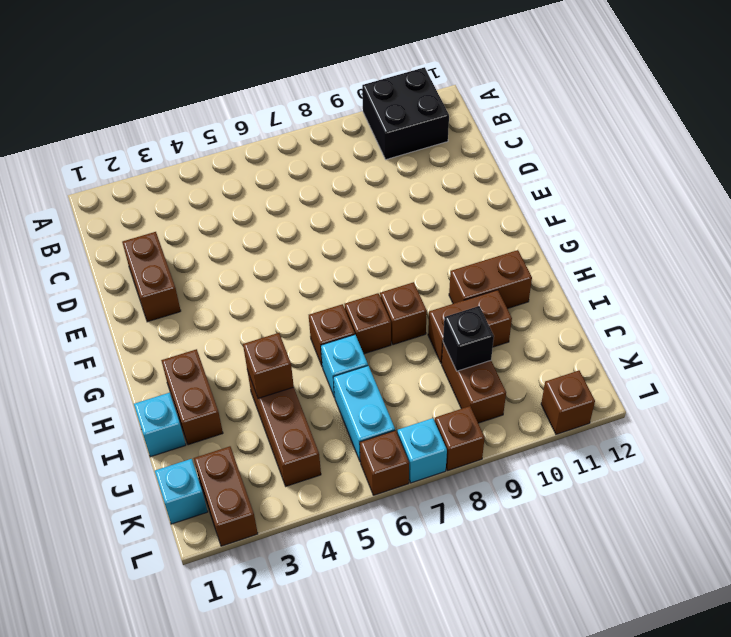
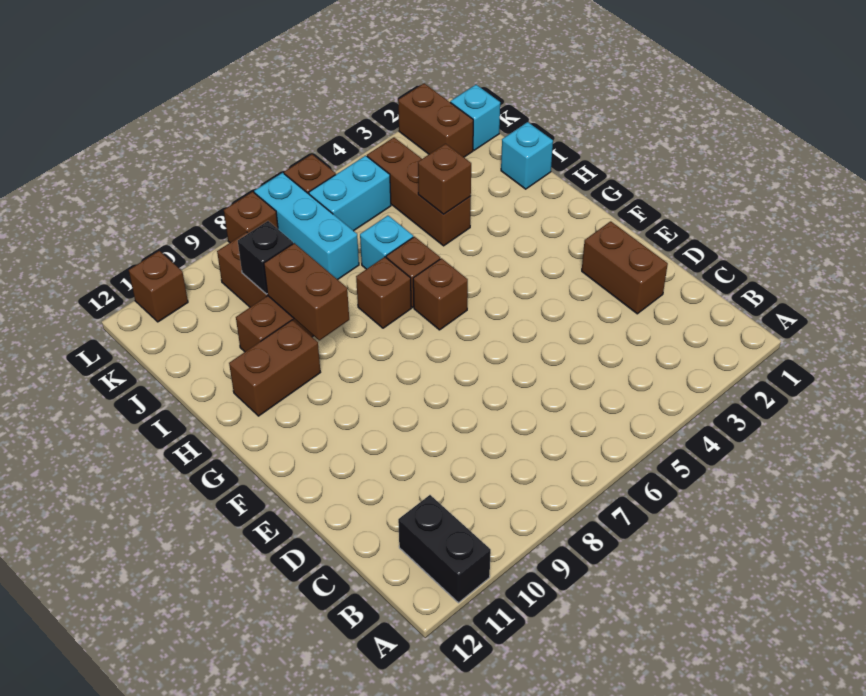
black brick A10:B11 level 1 -> black brick A11:B11 level 1
brown brick H2:I2 level 1 -> brown brick H9:I9 level 2
brown brick H8 level 1 -> brown brick G6 level 1
cyan brick J6:K6 level 1 -> cyan brick K5:K6 level 1
cyan brick L7 level 1 -> cyan brick J7:L7 level 1

